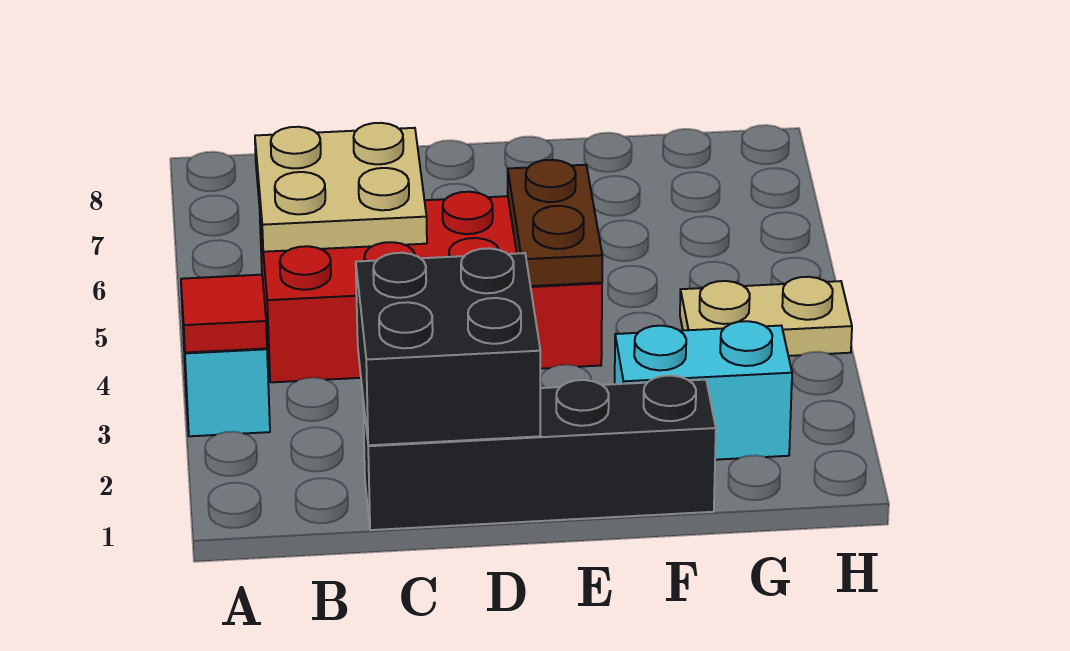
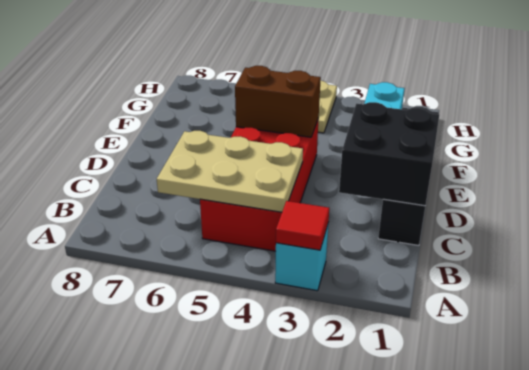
tan plate B5:C6 level 2 -> tan plate B4:C6 level 2
brown plate E4:E5 level 2 -> brown brick E4:E5 level 2

